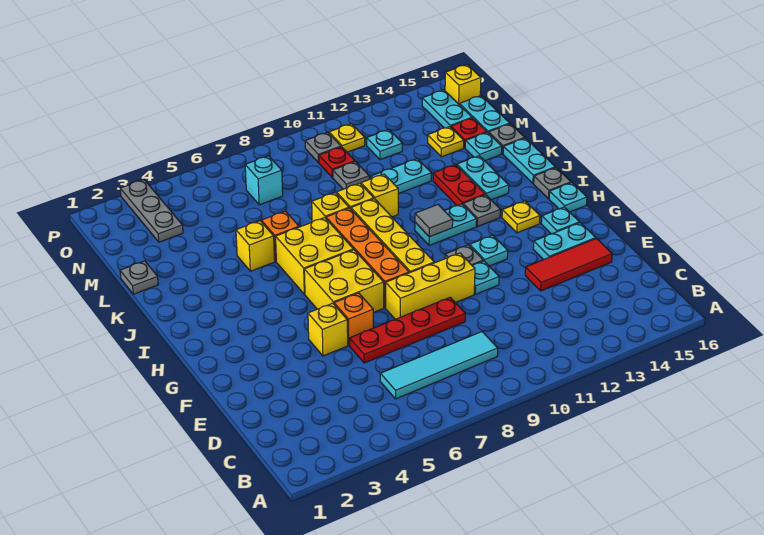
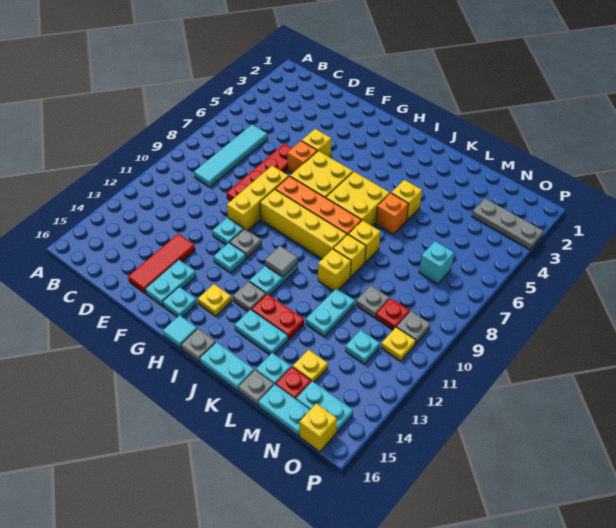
cyan plate H16 level 1 -> cyan tile H16 level 1
grey plate L1 level 1 -> none

